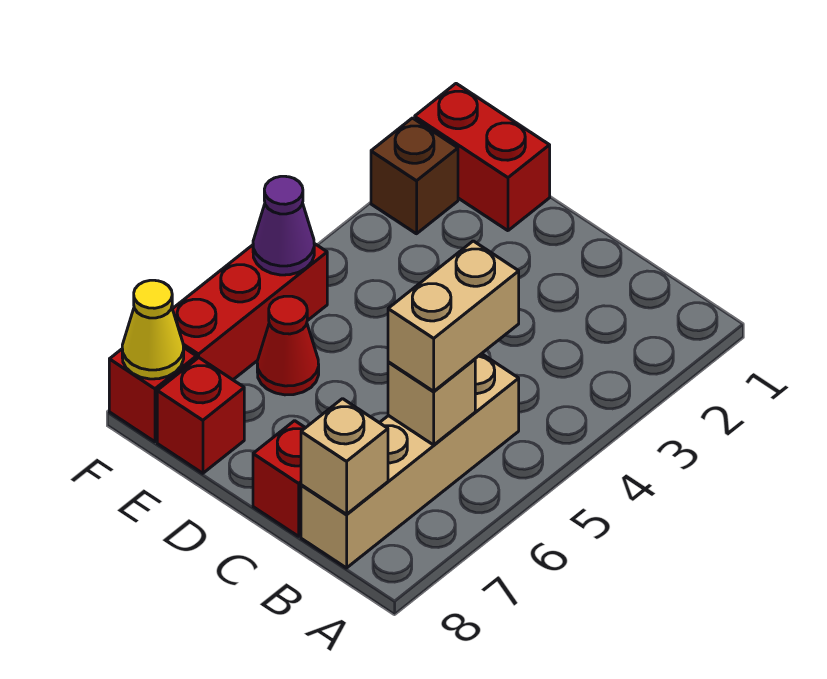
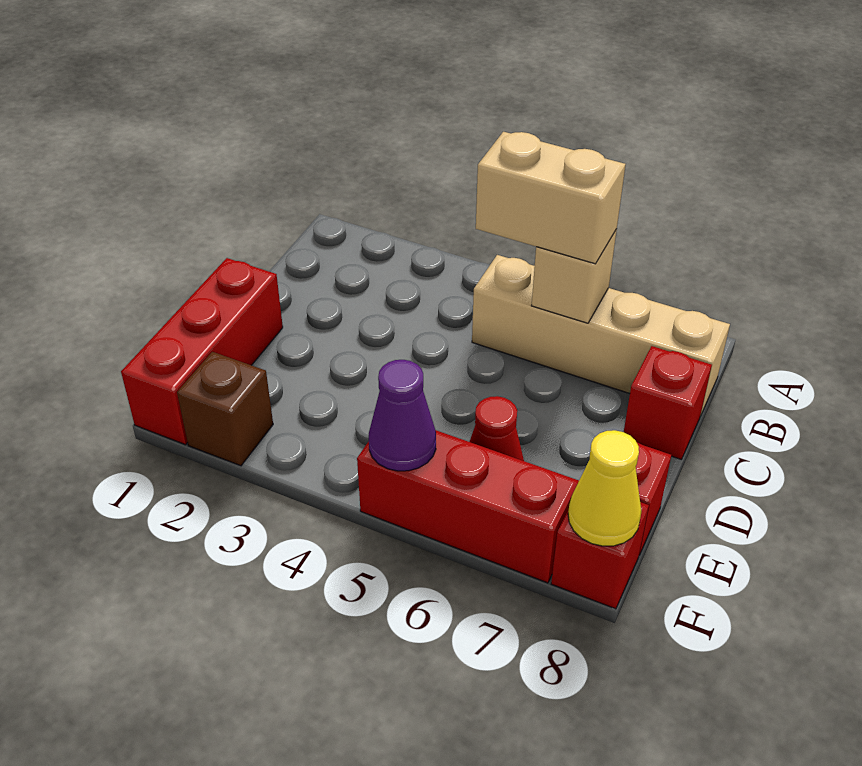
tan brick B8 level 2 -> none
red brick E1:F1 level 1 -> red brick D1:F1 level 1

